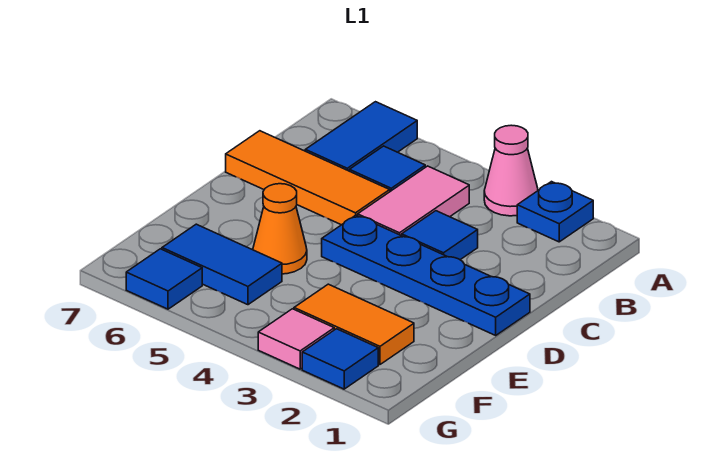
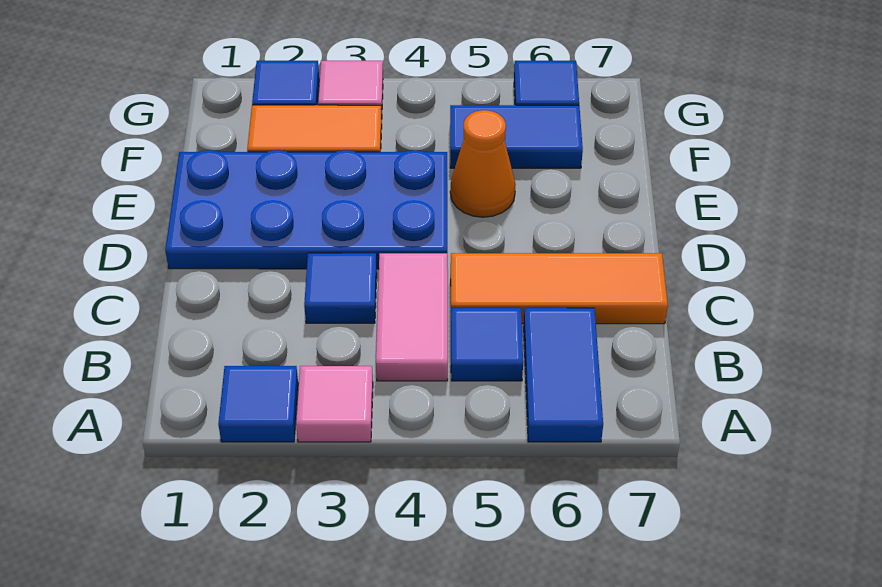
blue plate A2 level 1 -> blue tile A2 level 1
pink cone A3 level 1 -> pink tile A3 level 1
blue plate D1:D4 level 1 -> blue plate D1:E4 level 1

